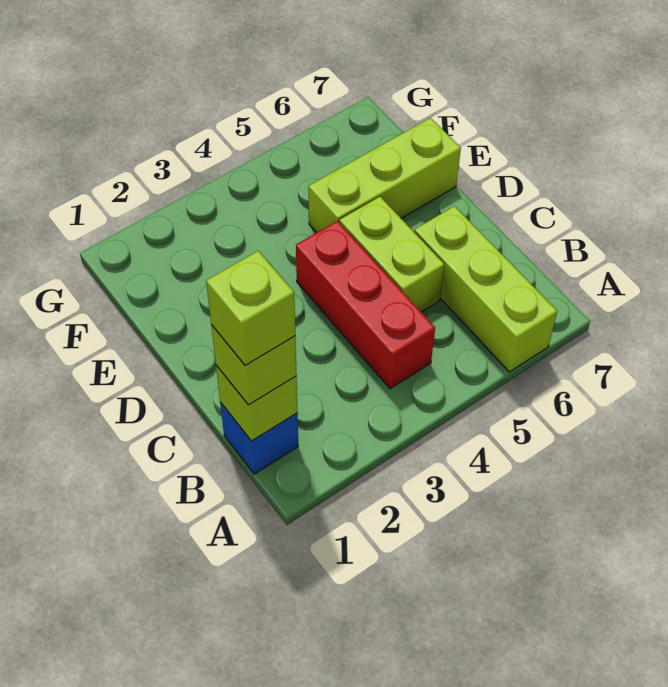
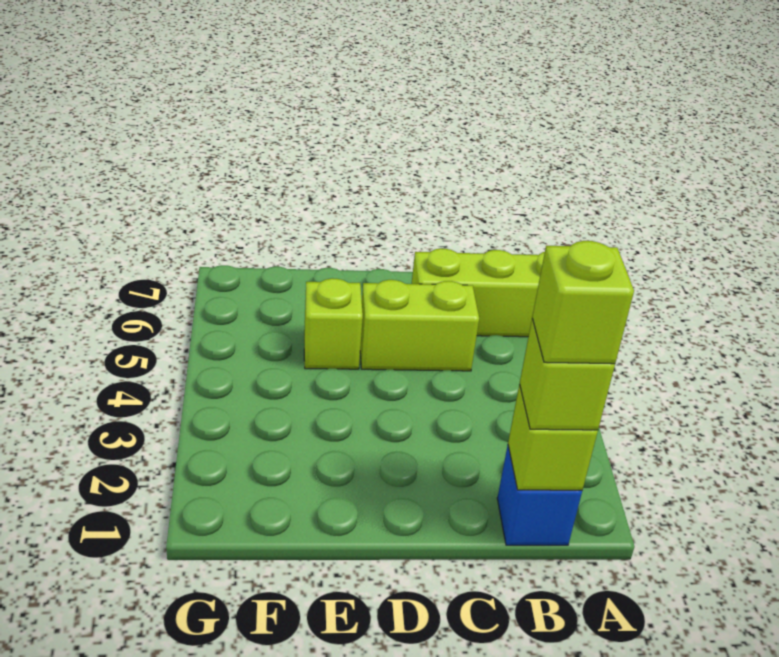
red brick B4:D4 level 1 -> none
lime brick E5:E7 level 1 -> lime brick E5 level 1

